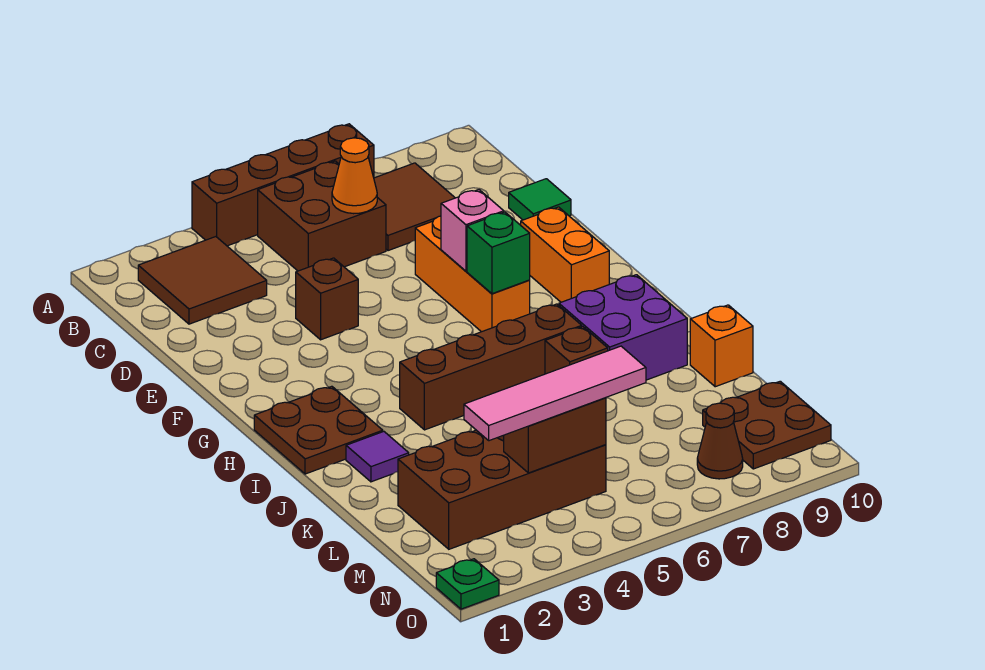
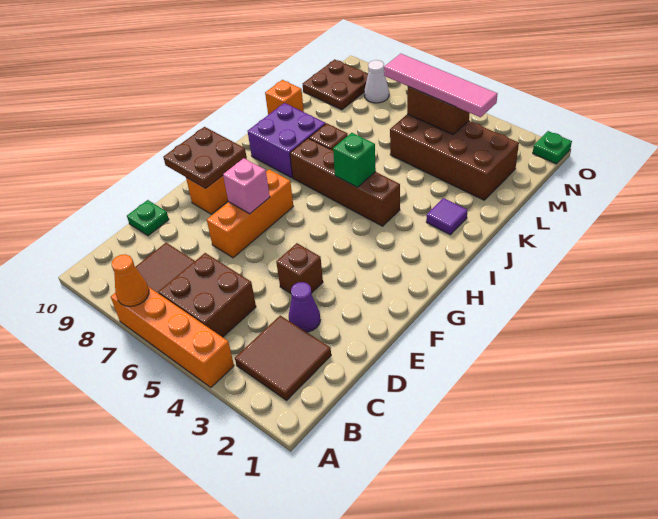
brown brick A4:A7 level 1 -> orange brick A4:A7 level 1
orange cone C6 level 2 -> orange cone A7 level 2
none -> purple cone D3 level 1
green tile D10 level 1 -> green plate D10 level 1
green brick G7 level 2 -> green brick I5 level 2
brown plate H1:I2 level 1 -> brown plate F9:G10 level 2
brown cone N8 level 1 -> white cone N8 level 1

